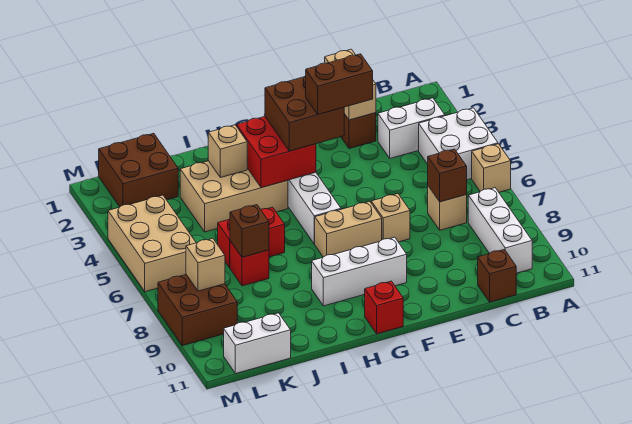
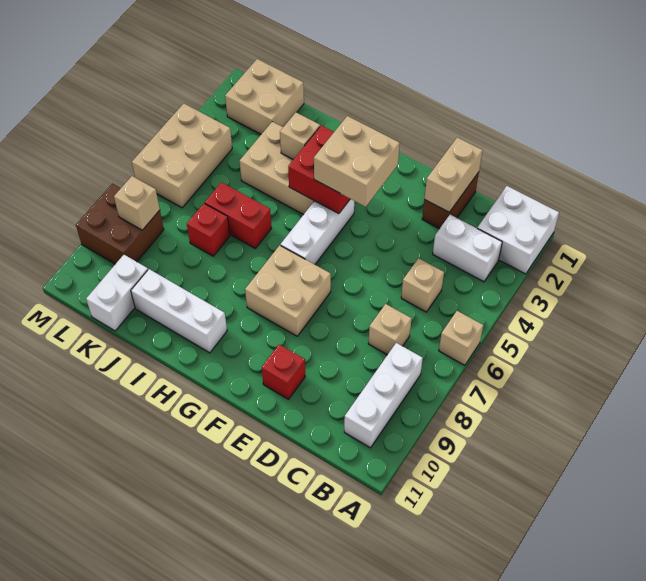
white brick A4:B5 level 1 -> white brick A1:B2 level 1
brown brick C7 level 2 -> none
brown brick C11 level 1 -> none
brown brick E4:F4 level 4 -> none
tan brick E7 level 1 -> tan brick C5 level 1
brown brick F3:G4 level 3 -> tan brick F3:G4 level 3
tan brick F7:G7 level 1 -> tan brick F7:G8 level 1
white brick F9:H9 level 1 -> white brick H10:J10 level 1
red brick G11 level 1 -> red brick E10 level 1
brown brick J7 level 2 -> none
brown brick K1:L2 level 1 -> tan brick K1:L2 level 1
white brick K11:L11 level 1 -> white brick K10:K11 level 1

